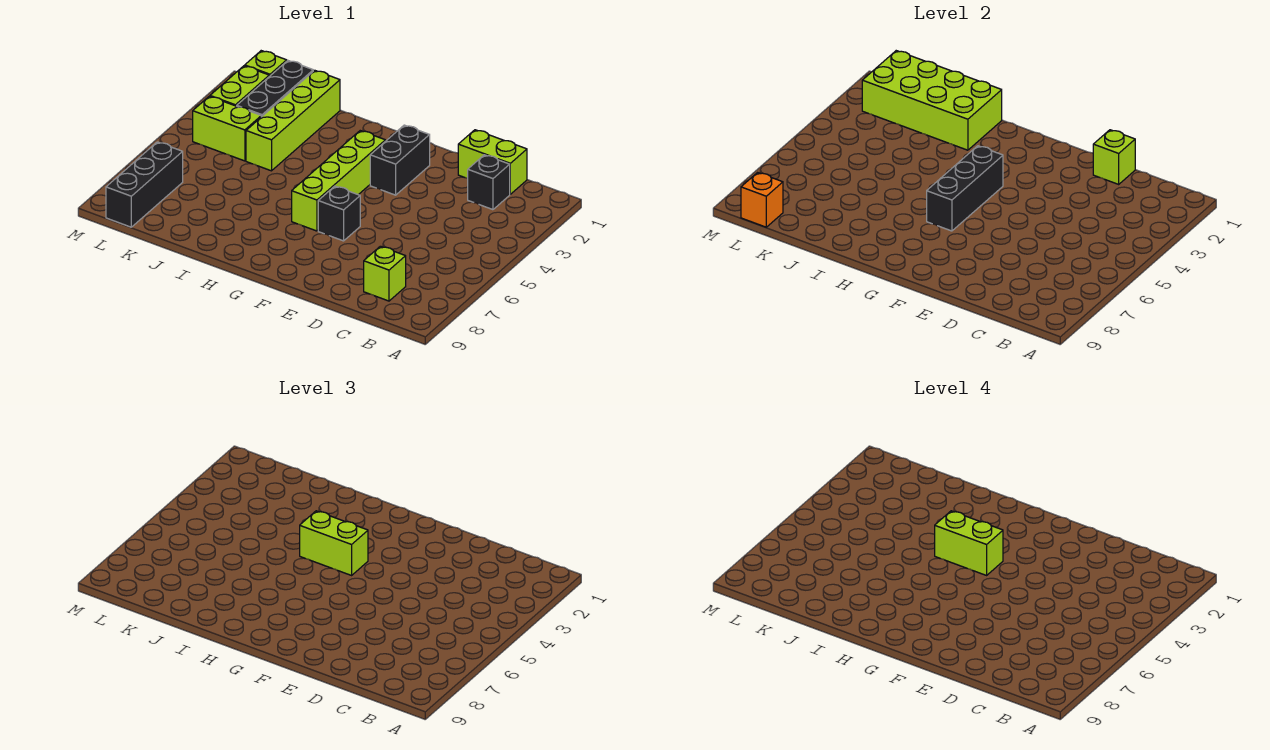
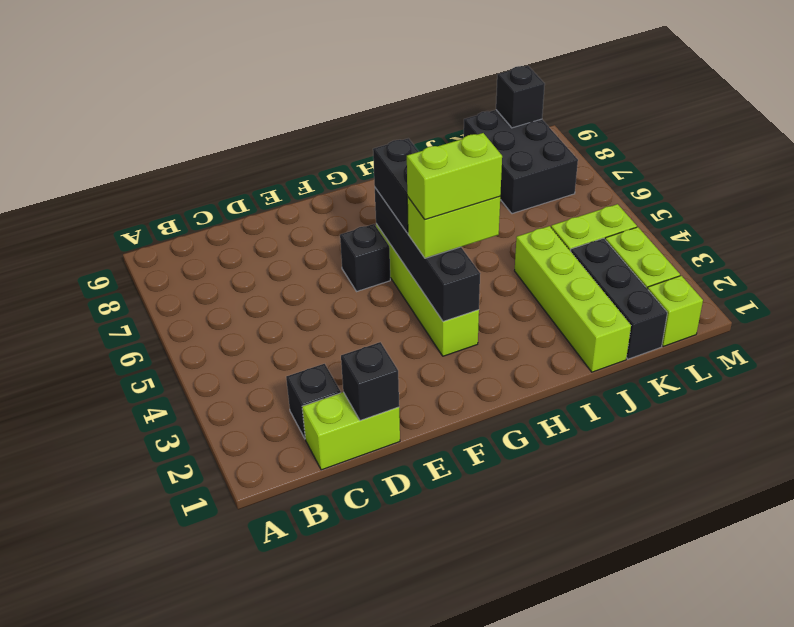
lime brick C8 level 1 -> none
lime brick D1 level 2 -> black brick D1 level 2
black brick F2:F3 level 1 -> black brick G5:G6 level 3
black brick G4:G6 level 2 -> black brick G3:G6 level 2
lime brick I1:L2 level 2 -> none
black brick L7:L9 level 1 -> black brick K7:L9 level 1
orange brick L9 level 2 -> black brick L9 level 2

